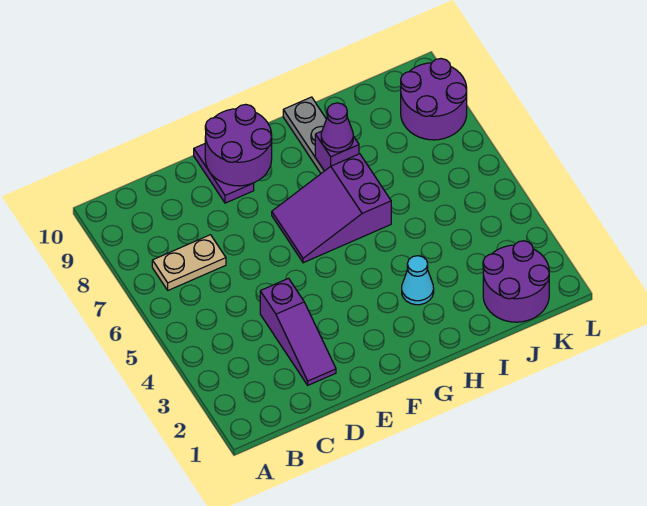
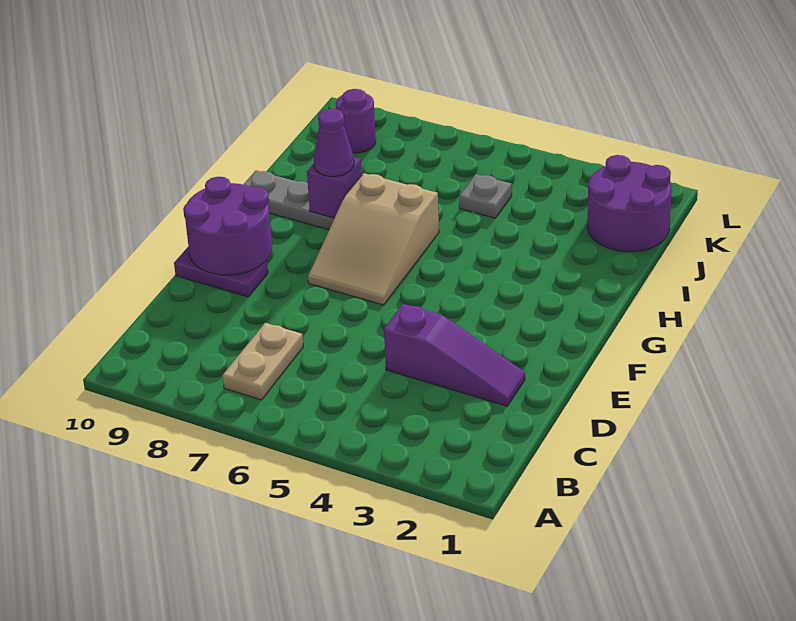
purple slope F6:H7 level 1 top H -> tan slope F6:H7 level 1 top H
cyan cone H3 level 1 -> none
none -> grey plate J5 level 1
purple round brick K8:L9 level 1 -> purple round brick K9 level 1

